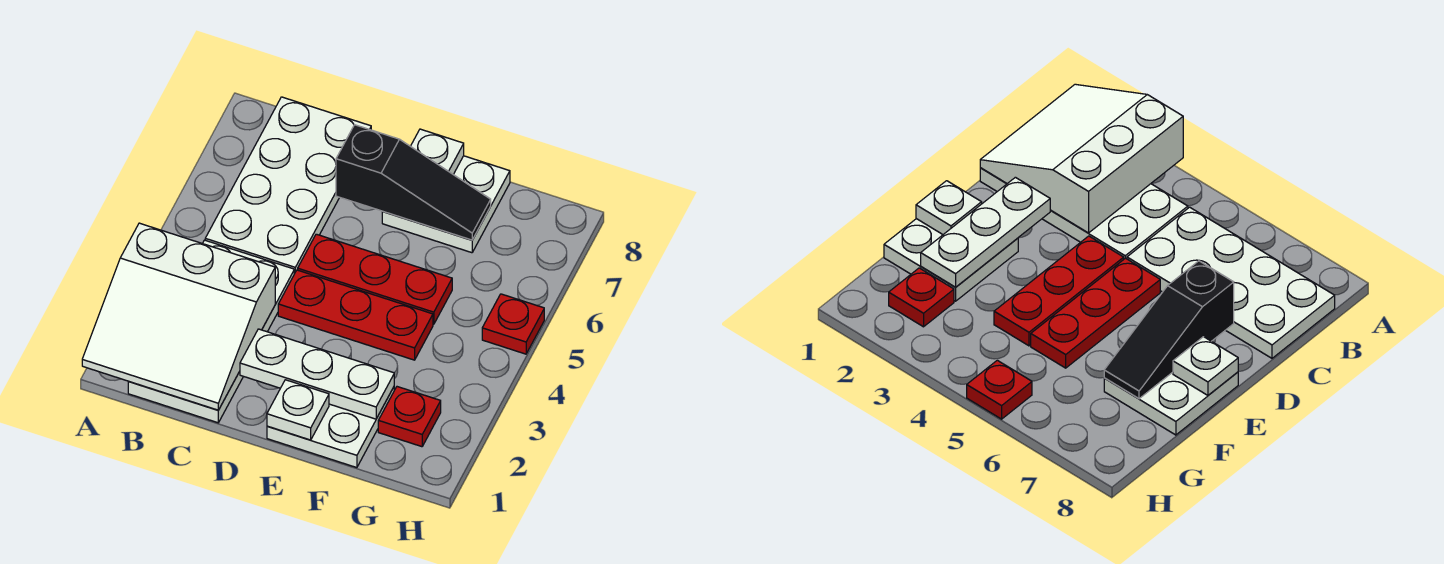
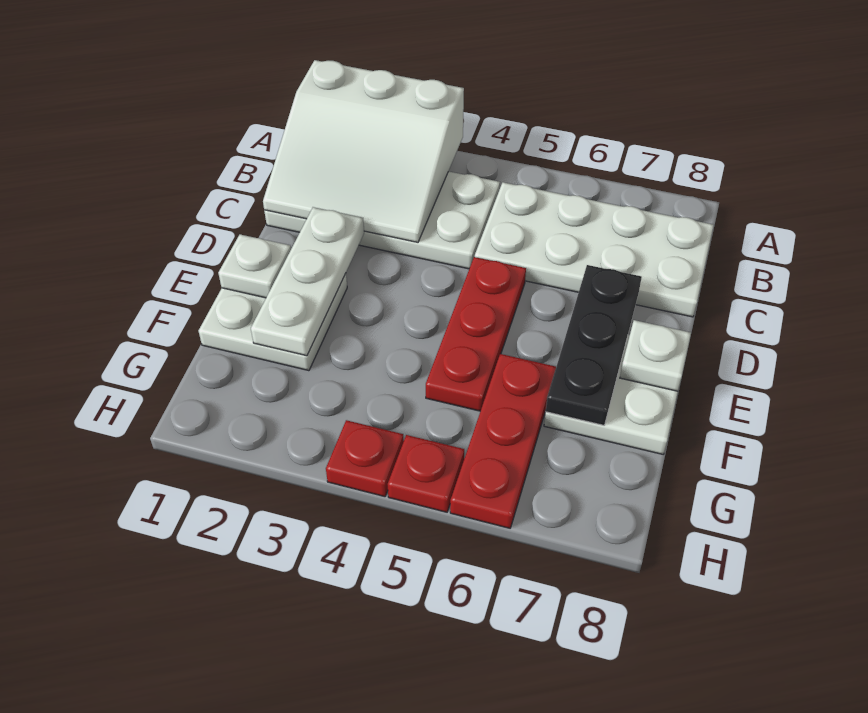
white slope A1:C3 level 2 top 3 -> white slope A1:C3 level 2 top A
red plate D4:F4 level 1 -> red plate F6:H6 level 1
black slope D7:F7 level 2 top D -> black plate D7:F7 level 2
red plate G2 level 1 -> red plate H4 level 1

